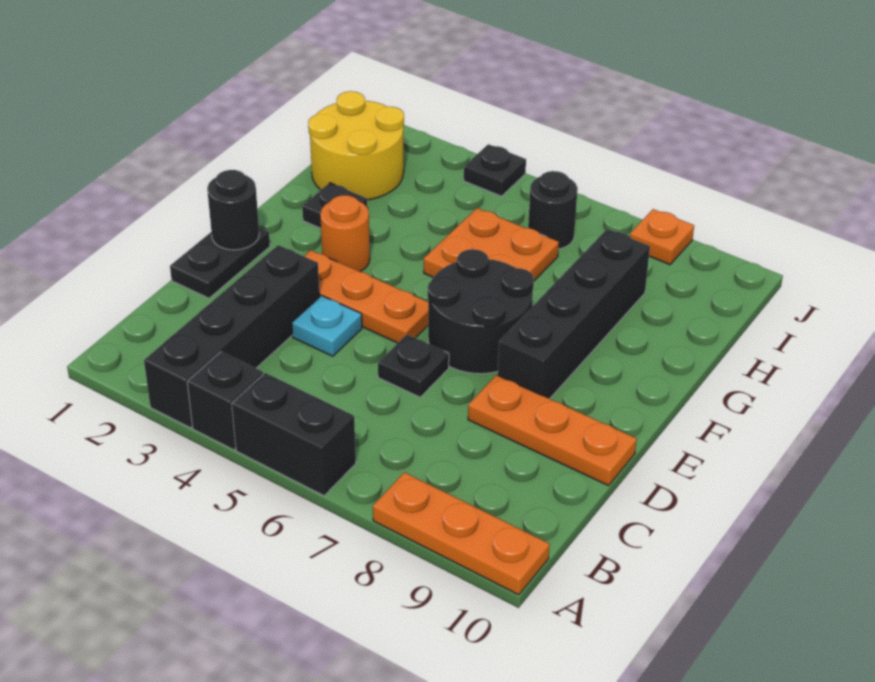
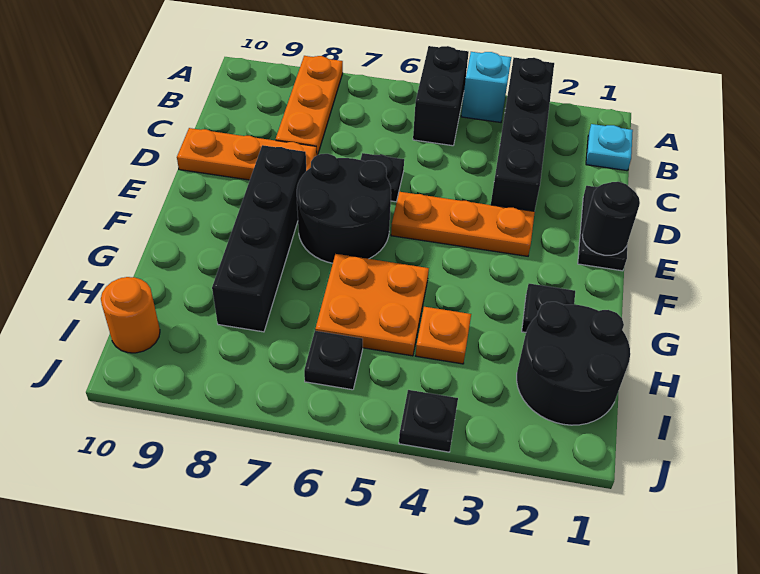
black brick A4 level 1 -> cyan brick A4 level 1
black brick A5:A6 level 1 -> black brick A5:B5 level 1
orange plate A8:A10 level 1 -> orange plate A8:C8 level 1
cyan plate D4 level 1 -> cyan plate B1 level 1
orange round brick F3 level 1 -> orange round brick I10 level 1
yellow round brick H1:I2 level 1 -> black round brick H1:I2 level 1
black round brick I6 level 1 -> black plate I6 level 1
orange plate J8 level 1 -> orange plate H4 level 1

